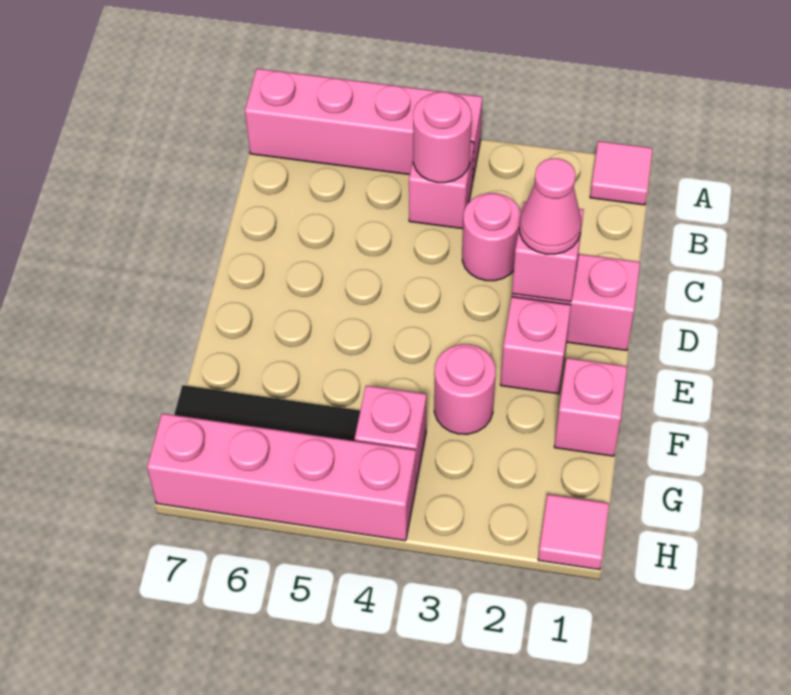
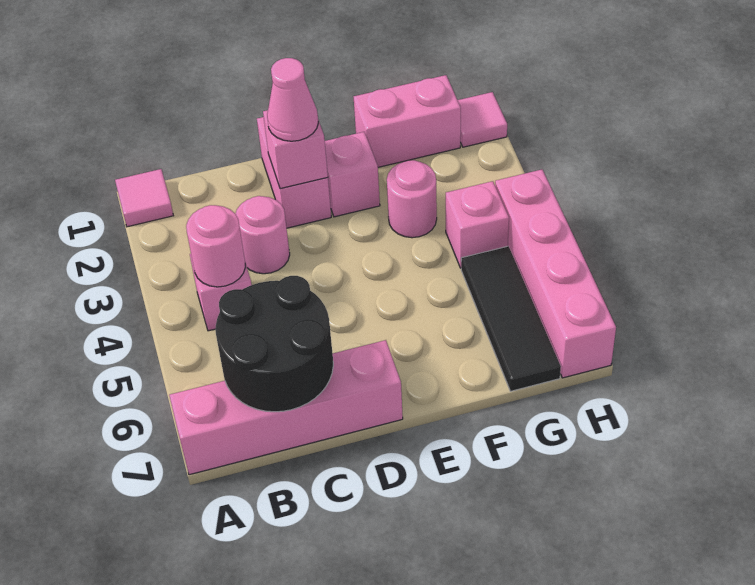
pink brick A4:A7 level 1 -> pink brick A7:D7 level 1
none -> black round brick B6:C7 level 2
pink brick F1 level 1 -> pink brick F1:G1 level 1

